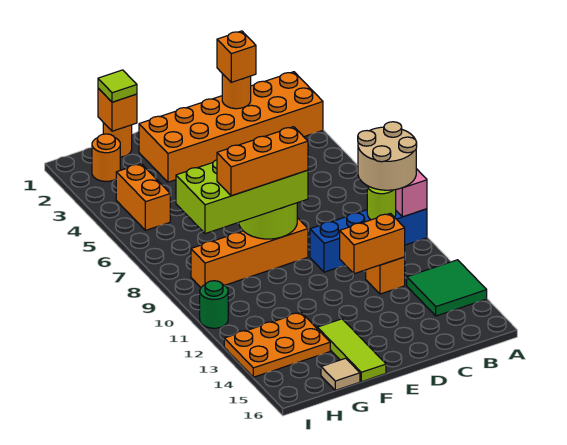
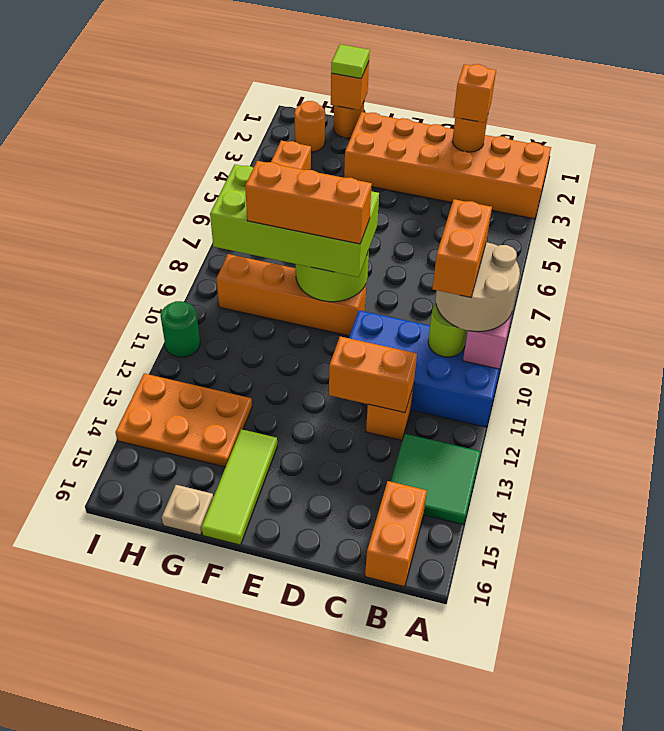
blue brick A10:D10 level 1 -> blue brick A10:D11 level 1
none -> orange brick B9:B10 level 4
none -> orange brick B15:B16 level 1
tan tile G16 level 1 -> tan plate G16 level 1

